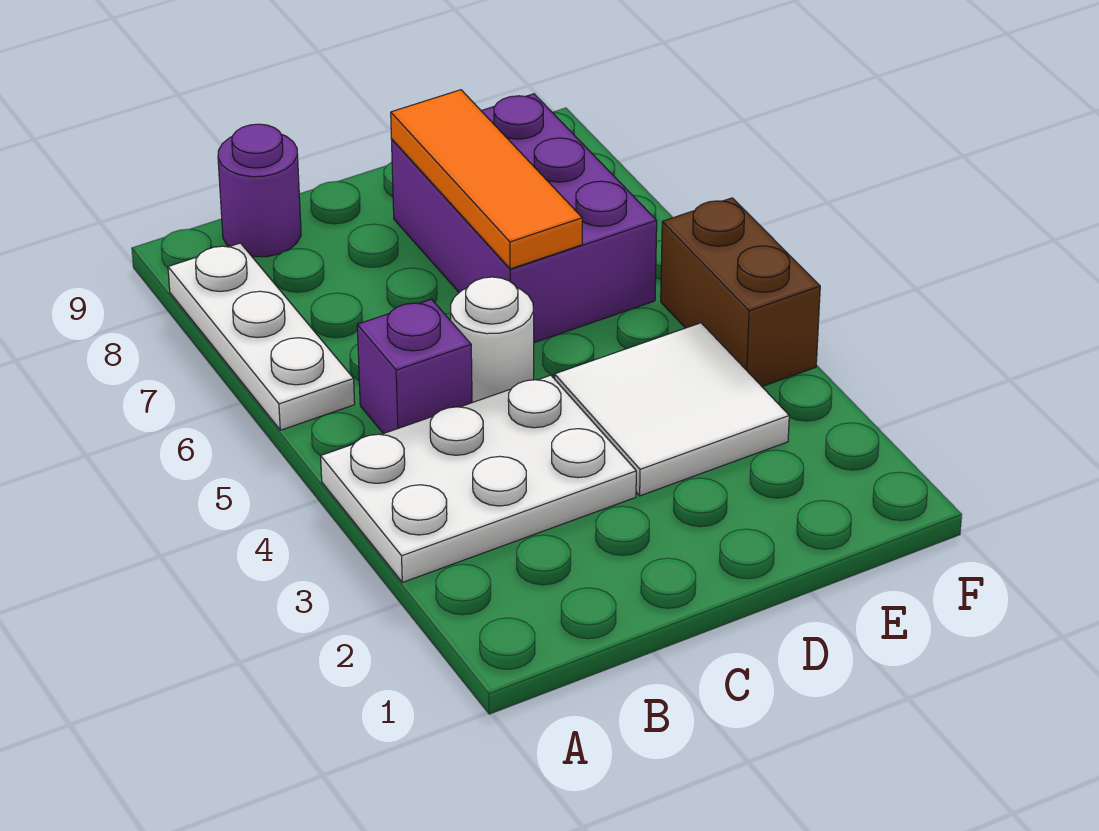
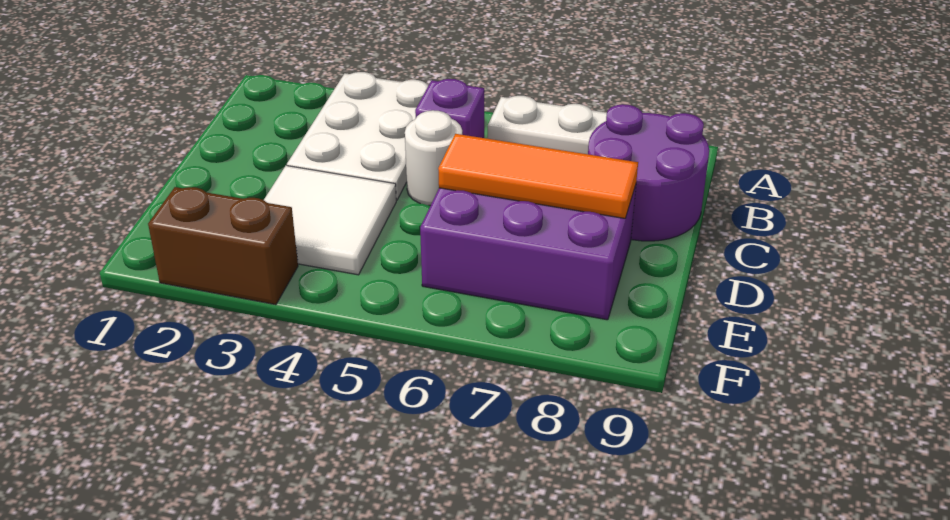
purple round brick B9 level 1 -> purple round brick B8:C9 level 1
brown brick F4:F5 level 1 -> brown brick F2:F3 level 1

